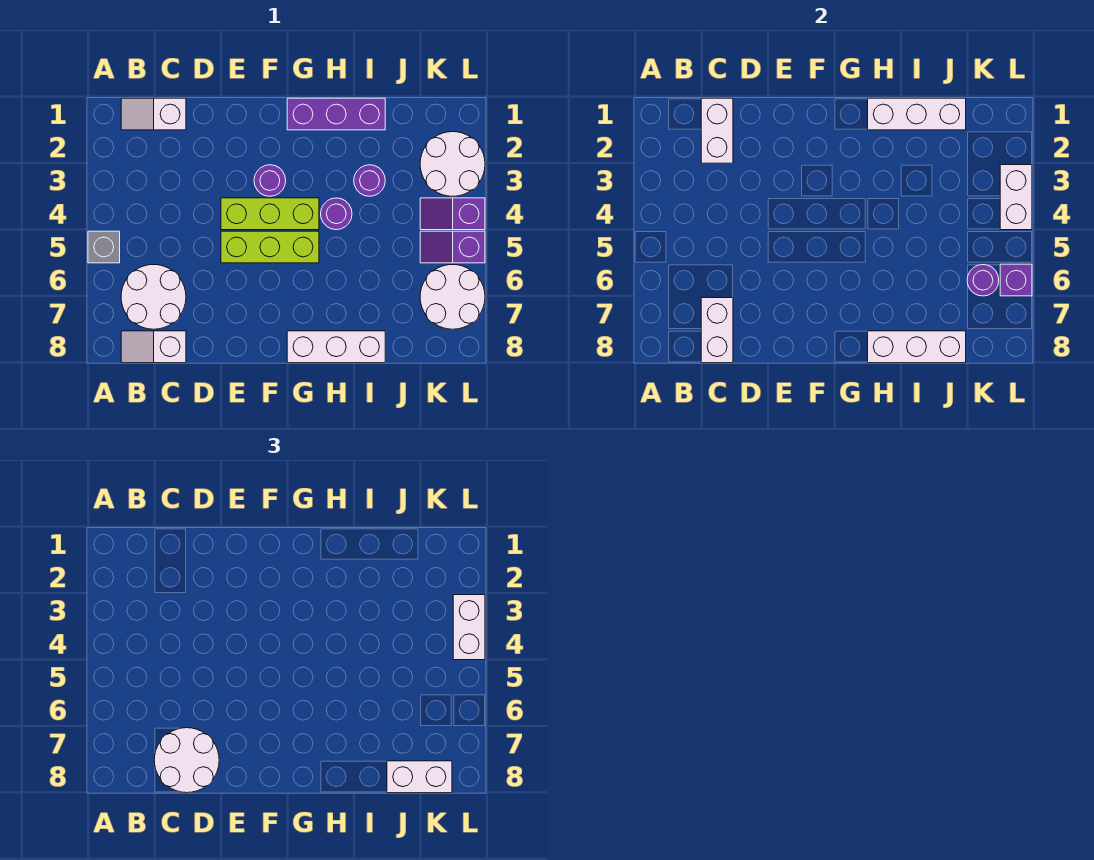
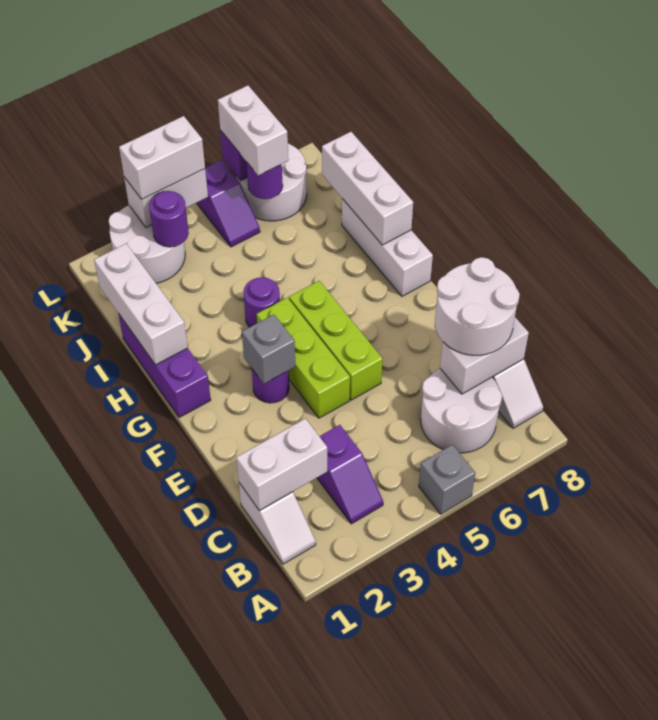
none -> grey brick F3 level 2
purple round brick I3 level 1 -> purple round brick K3 level 2
white brick J8:K8 level 3 -> white brick K6:L6 level 3
purple slope K4:L4 level 1 top L -> purple slope B3:C3 level 1 top C

